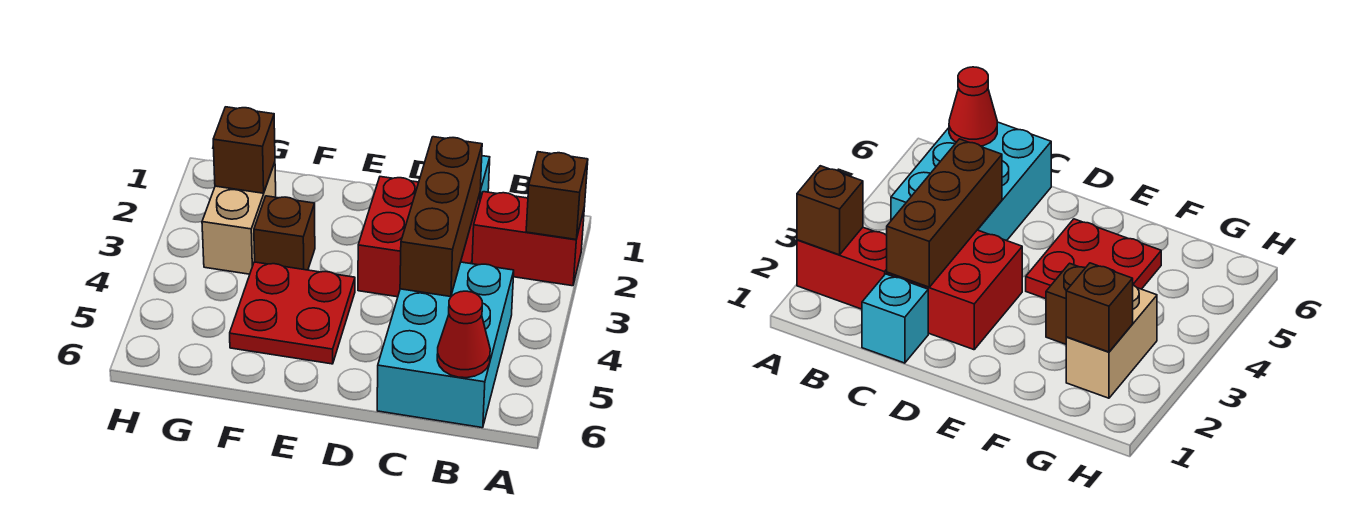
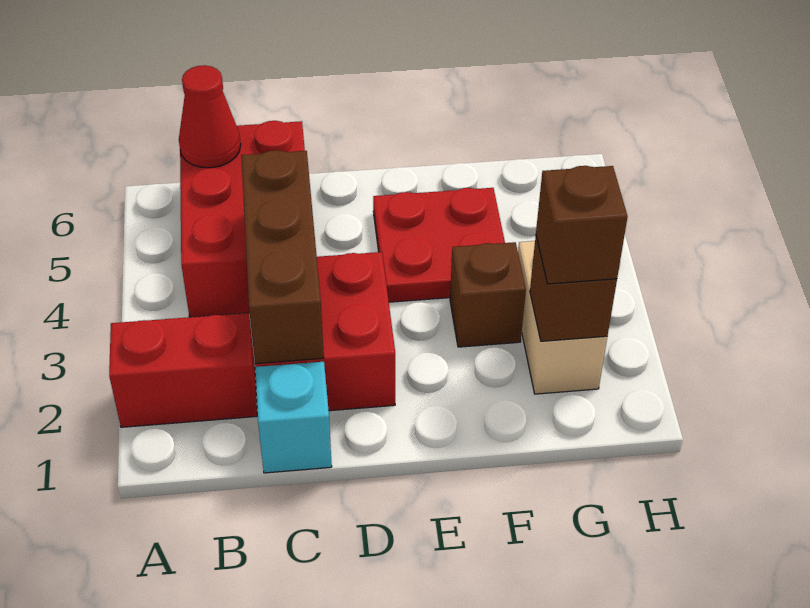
brown brick A2 level 2 -> brown brick G2 level 3
cyan brick B4:C6 level 1 -> red brick B4:C6 level 1

